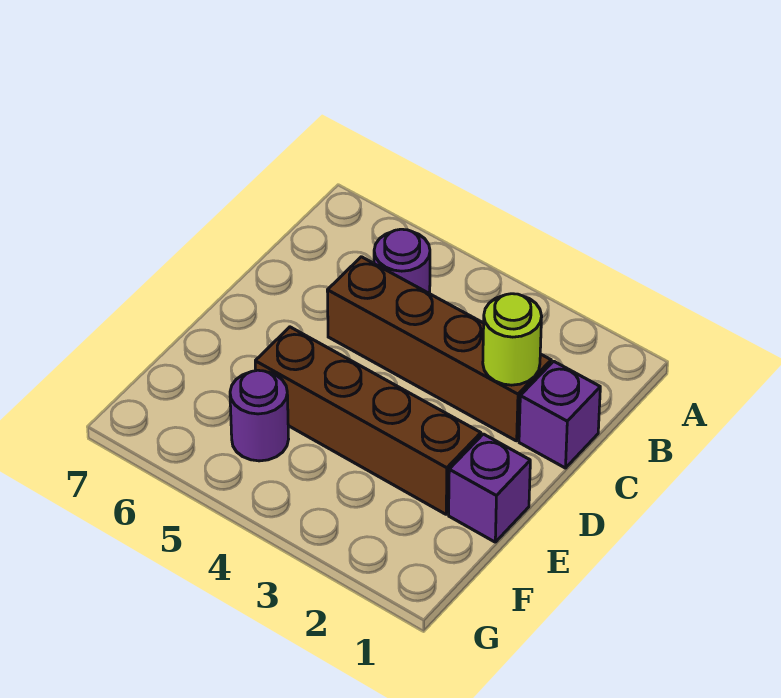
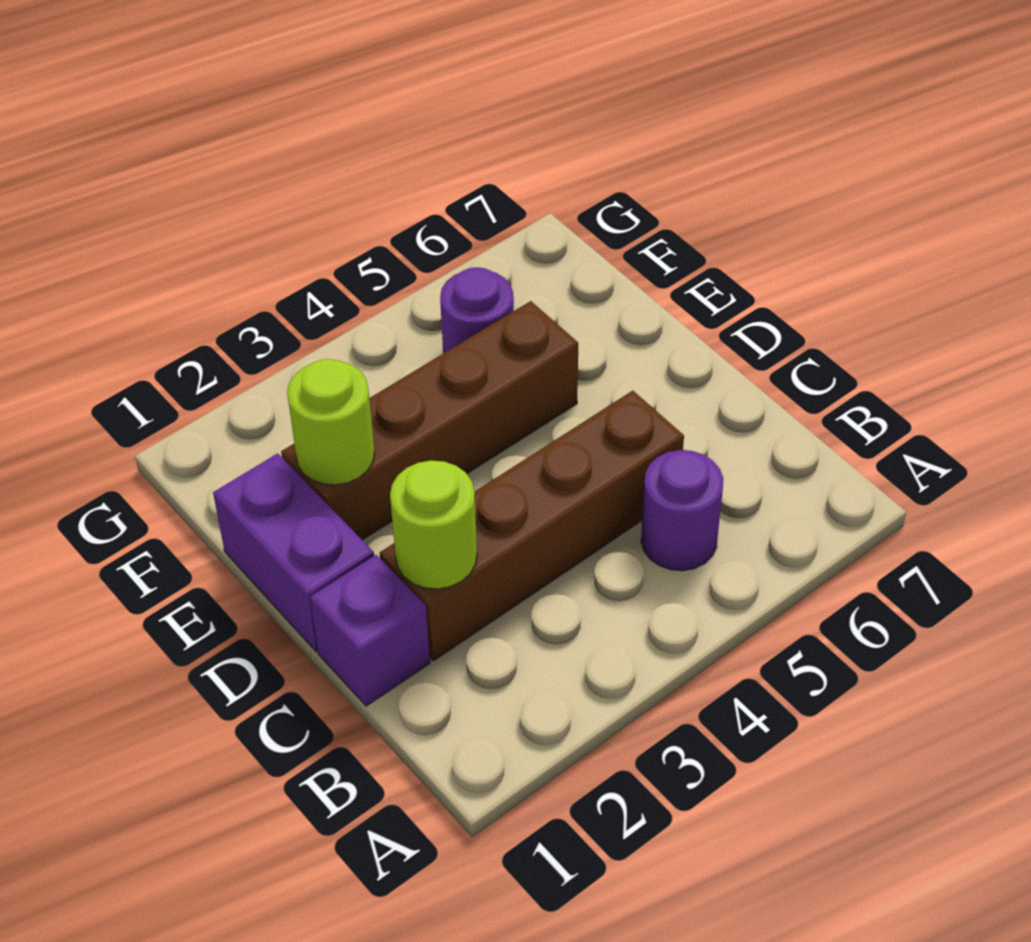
purple brick E1 level 1 -> purple brick D1:E1 level 1
none -> lime round brick E2 level 2

